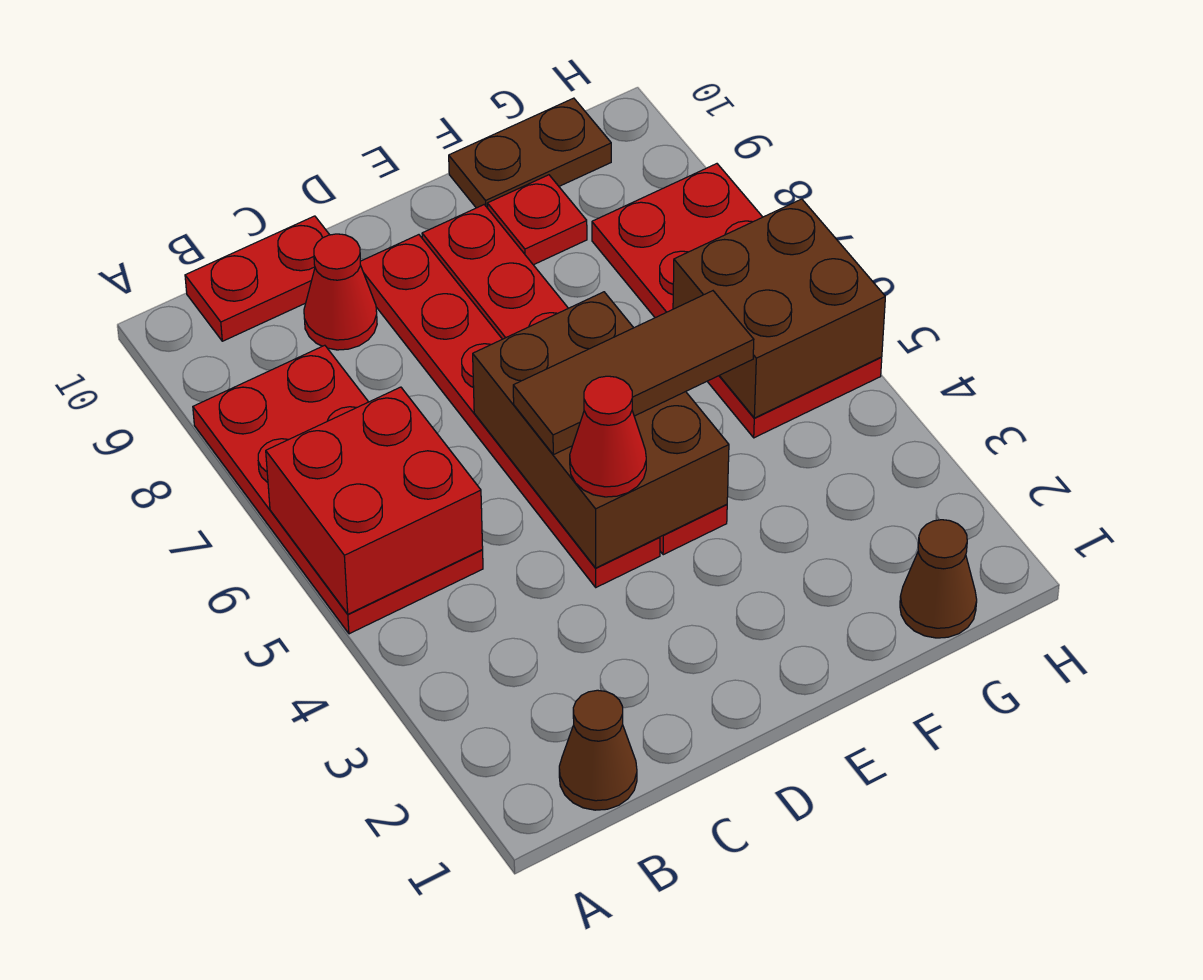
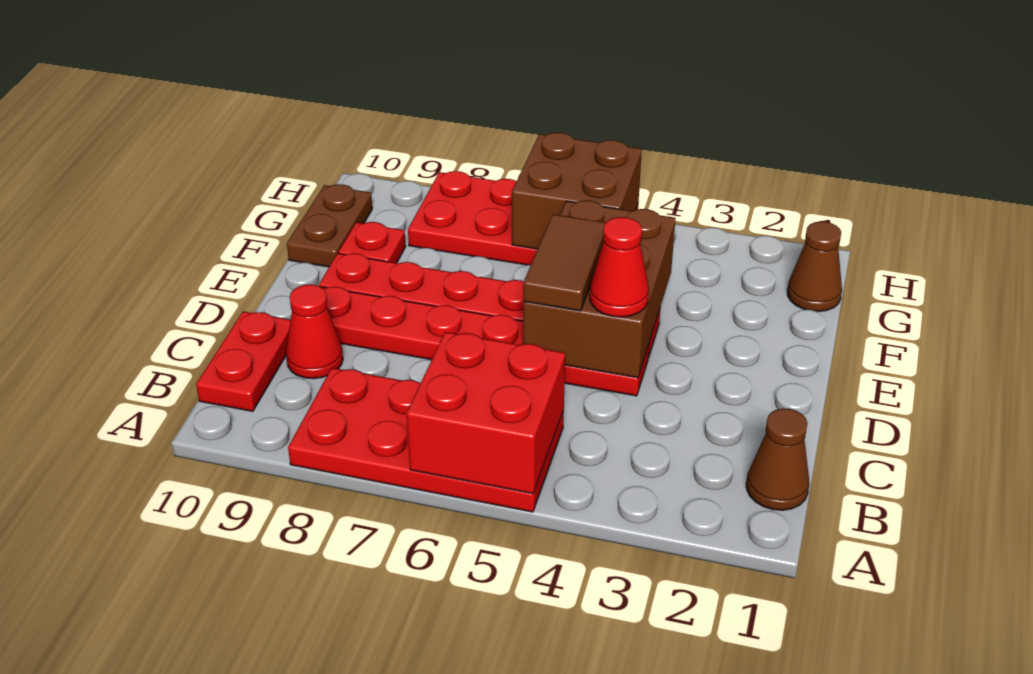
brown brick D4:E6 level 2 -> brown brick D4:F5 level 2
brown tile D5:F5 level 3 -> brown tile D5:E5 level 3

